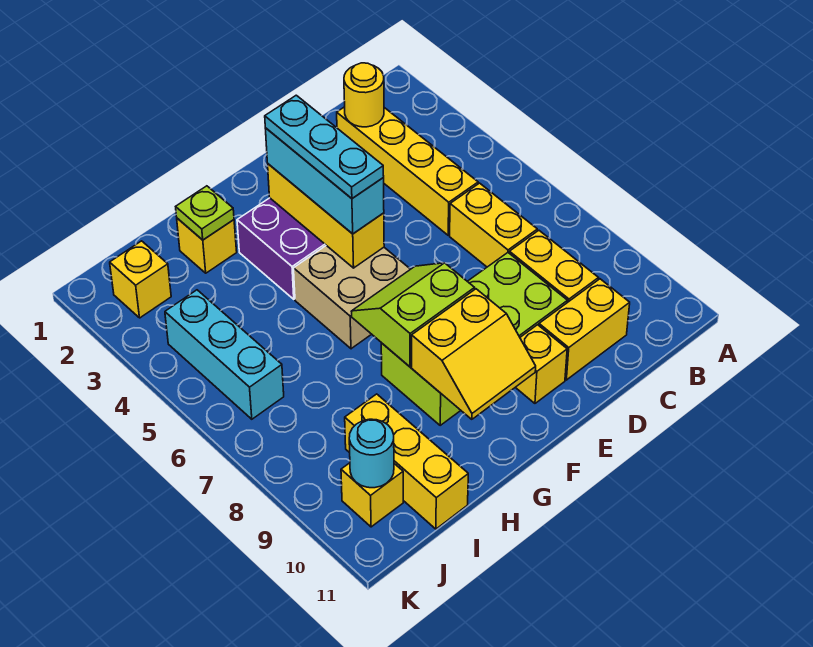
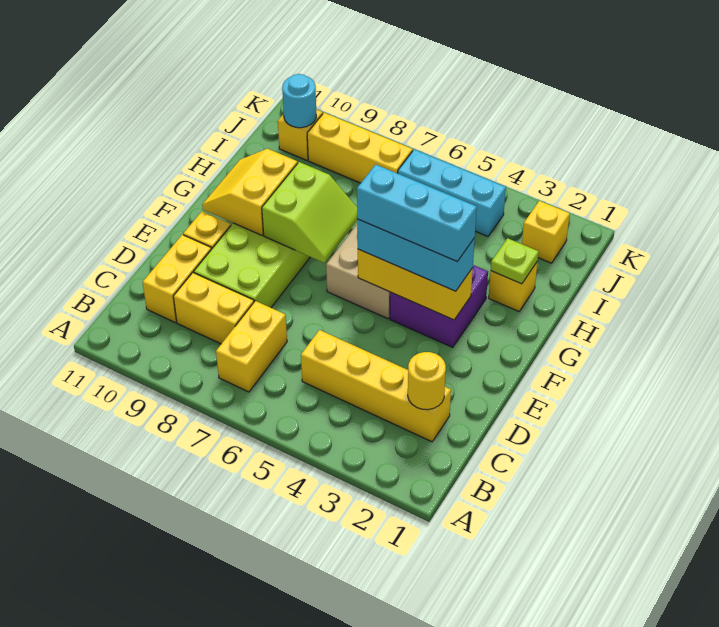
yellow brick C6:C7 level 1 -> yellow brick B7:C7 level 1
cyan plate F3:F5 level 4 -> cyan brick F3:F5 level 4
yellow brick I9:I11 level 1 -> yellow brick J7:J9 level 1

